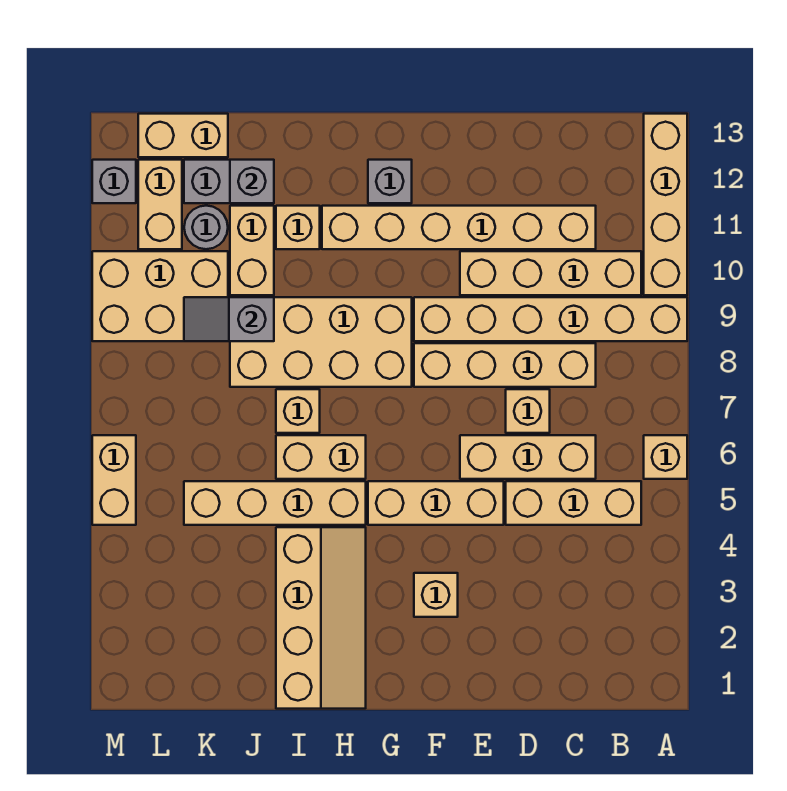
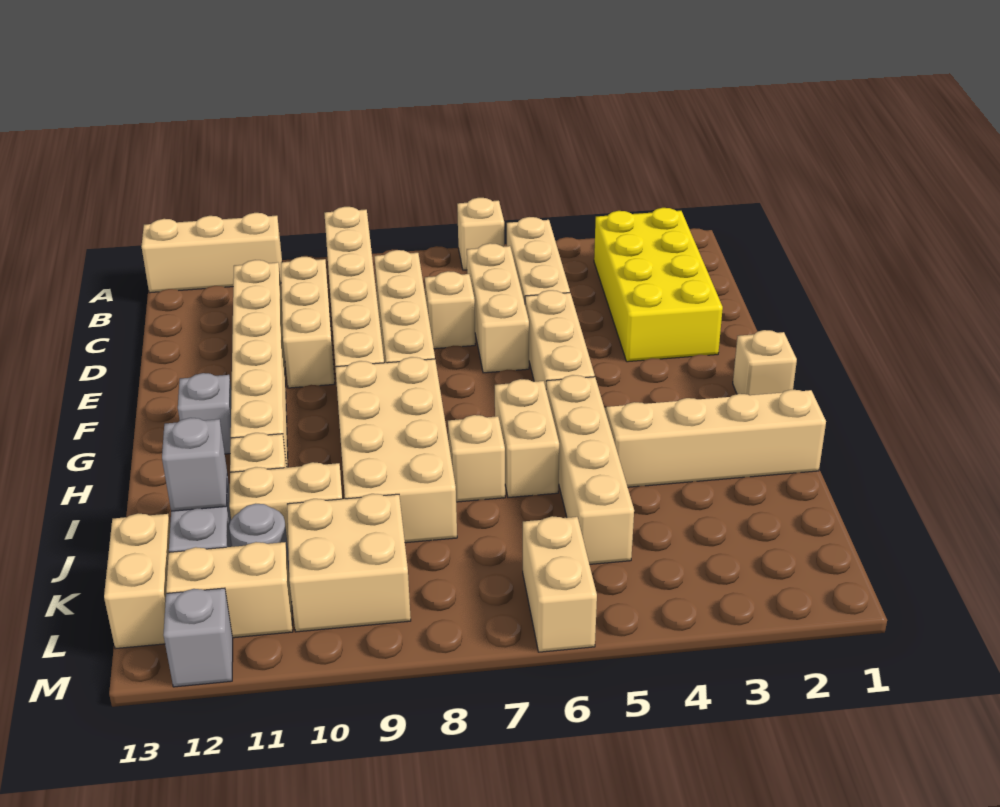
tan brick A10:A13 level 1 -> tan brick A11:A13 level 1
none -> yellow brick B2:E3 level 1
tan brick B10:E10 level 1 -> tan brick C10:E10 level 1
tan brick F3 level 1 -> tan brick G1 level 1
grey slope J9:K9 level 2 top J -> none
tan brick K9:M10 level 1 -> tan brick K9:L10 level 1
tan brick M5:M6 level 1 -> tan brick L6:M6 level 1

